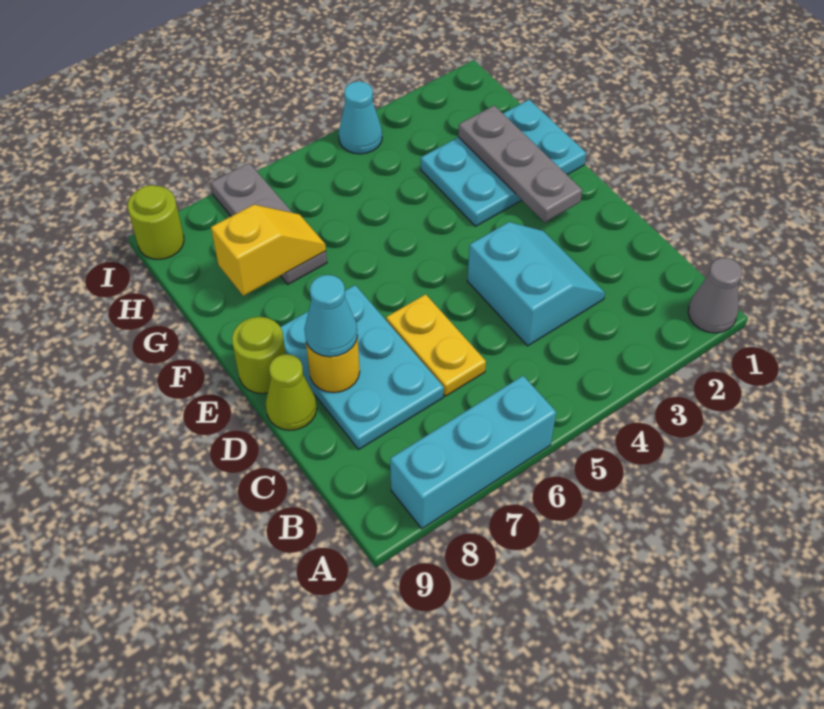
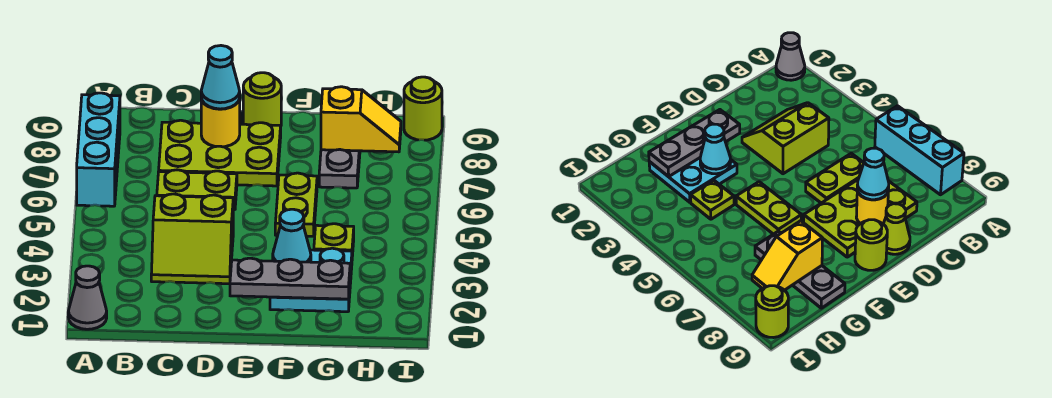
cyan slope C3:D4 level 1 top 4 -> lime slope C3:D4 level 1 top 4
yellow plate C6:D6 level 1 -> lime plate C6:D6 level 1
cyan plate C7:E8 level 1 -> lime plate C7:E8 level 1
cyan plate F1:G3 level 1 -> cyan plate F2:G3 level 1
none -> lime plate F5:F6 level 1
none -> lime plate G4 level 1
grey plate G7:I7 level 1 -> grey plate G7:G9 level 1
yellow slope G7:G8 level 2 top 8 -> yellow slope G8:H8 level 2 top G
cyan cone I4 level 1 -> cyan cone F3 level 2

